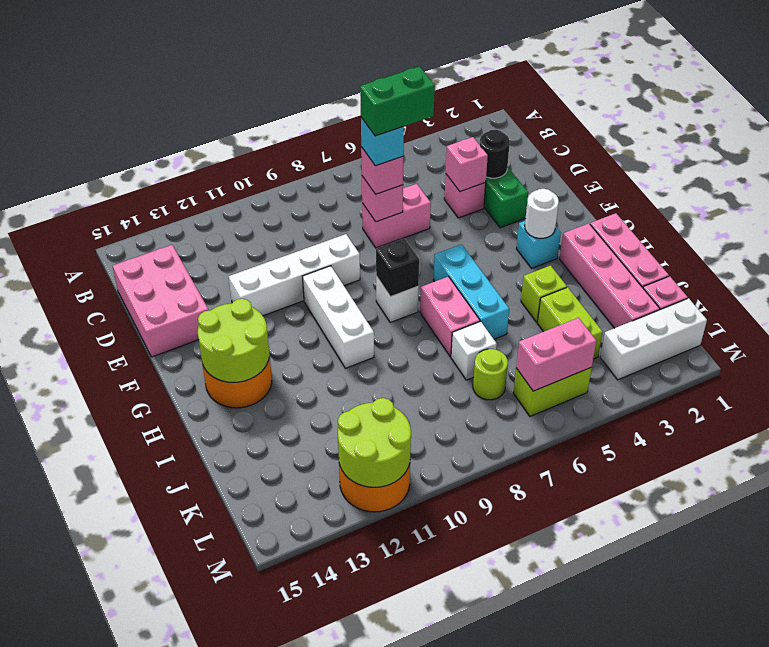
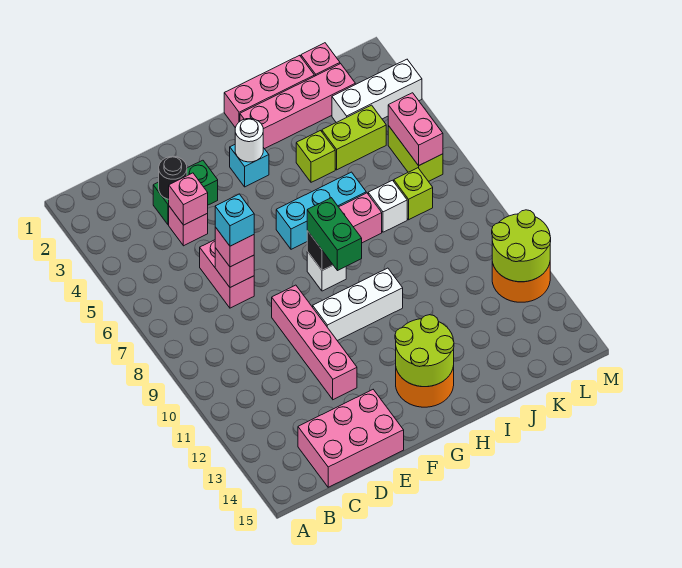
green brick D6:D7 level 5 -> green brick G8:G9 level 3
white brick E9:E12 level 1 -> pink brick E9:E12 level 1
lime round brick K7 level 1 -> lime brick K7 level 1
white brick L1:L3 level 1 -> white brick K3:M3 level 1

